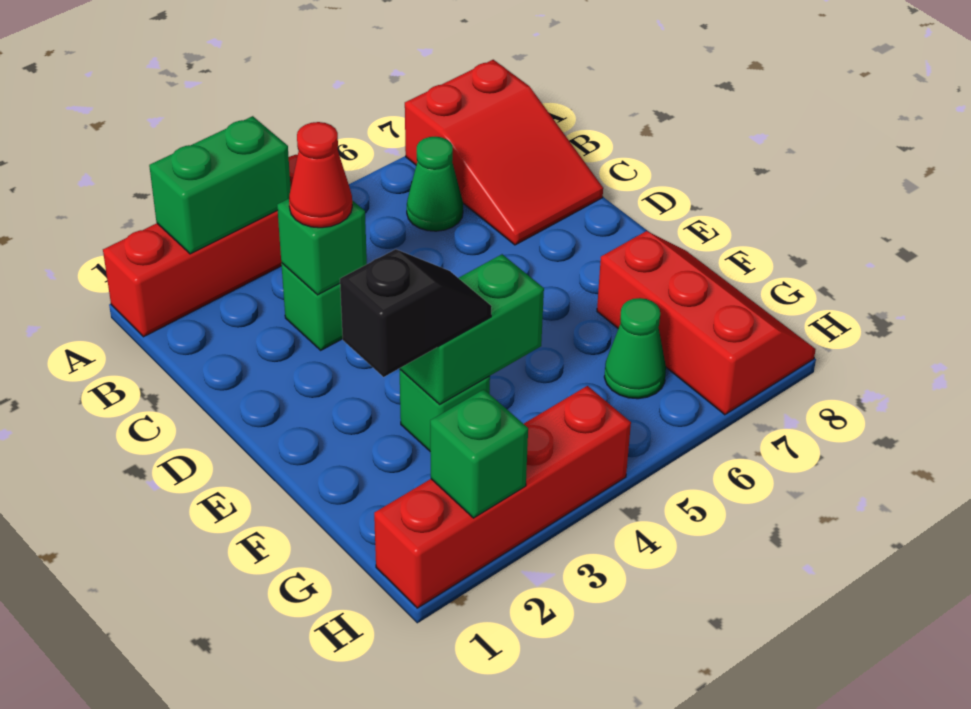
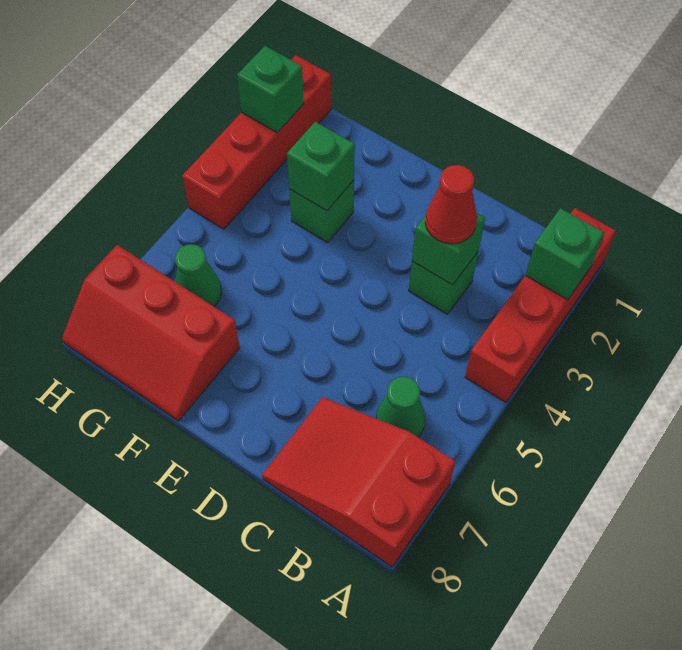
green brick A2:A3 level 2 -> green brick A2 level 2
black slope F2:F3 level 3 top 2 -> none
green brick F3:F4 level 2 -> green brick F3 level 2

